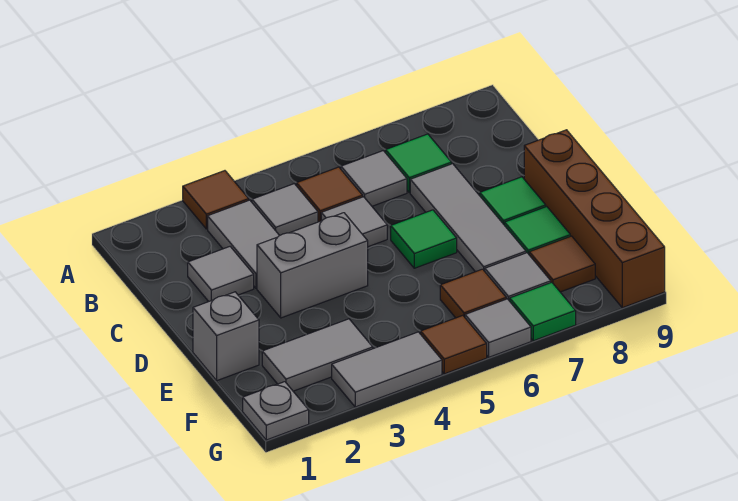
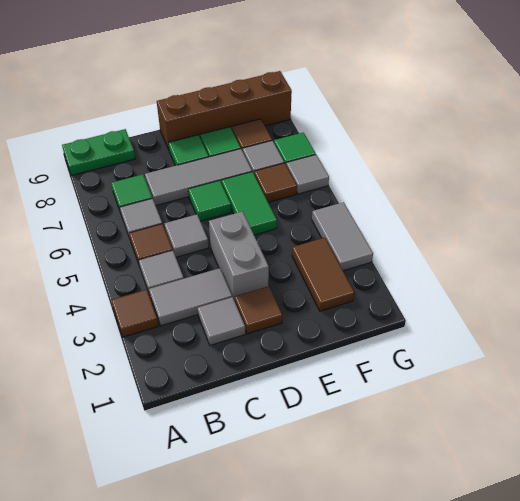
none -> green plate A9:B9 level 1
grey brick E1 level 1 -> none
none -> green tile E5:E6 level 1
grey tile F2:F3 level 1 -> brown tile F2:F3 level 1
grey plate G1 level 1 -> none
brown tile G5 level 1 -> brown tile D2 level 1

